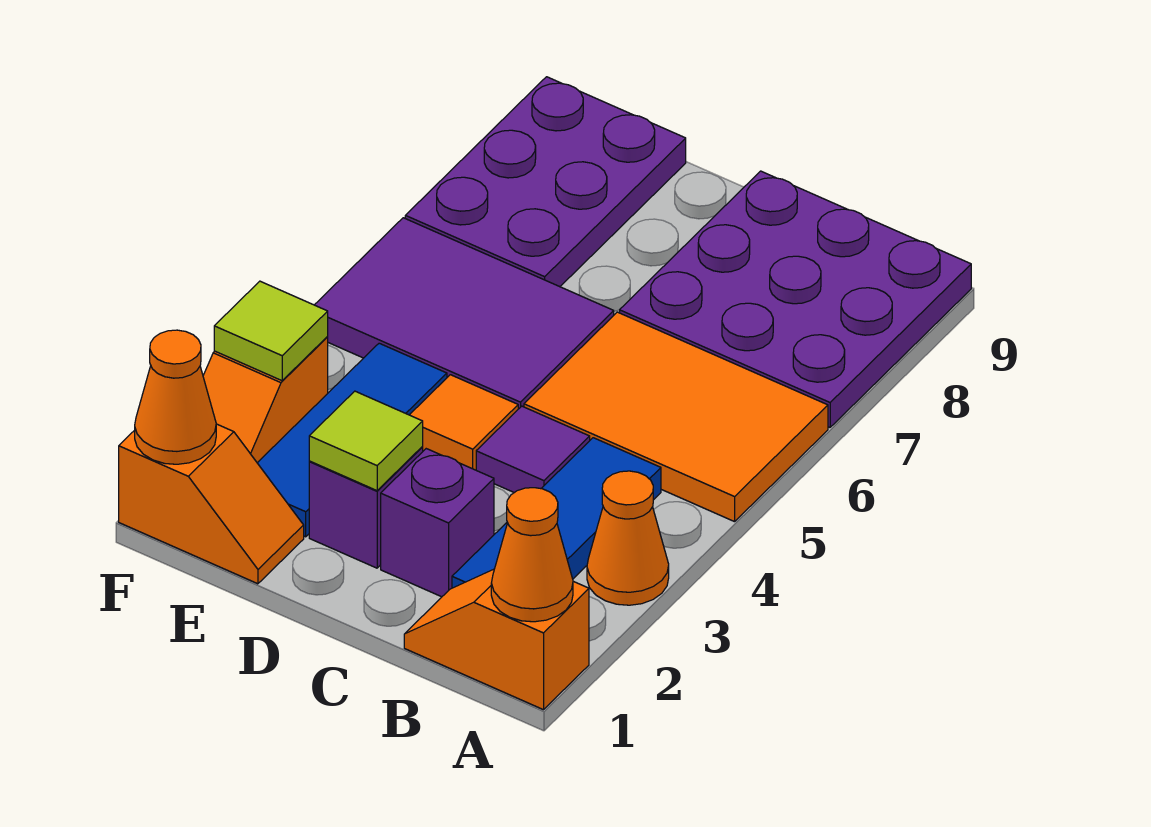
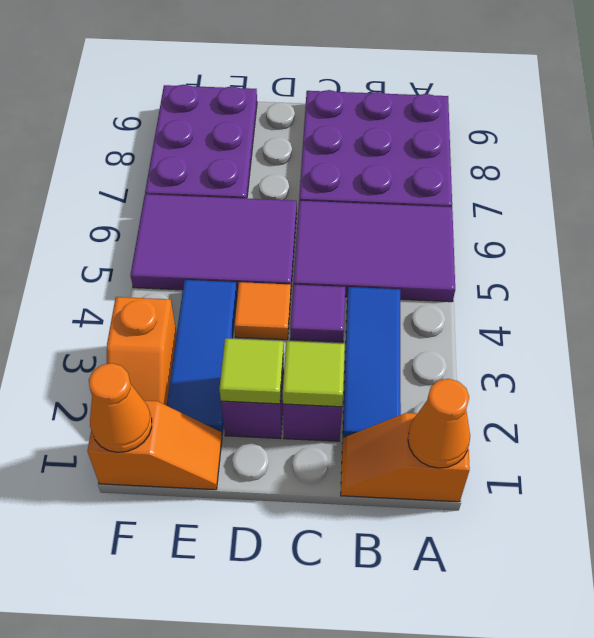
orange cone A3 level 1 -> none
orange tile A5:C6 level 1 -> purple tile A5:C6 level 1
lime tile F3 level 2 -> lime tile C2 level 2

